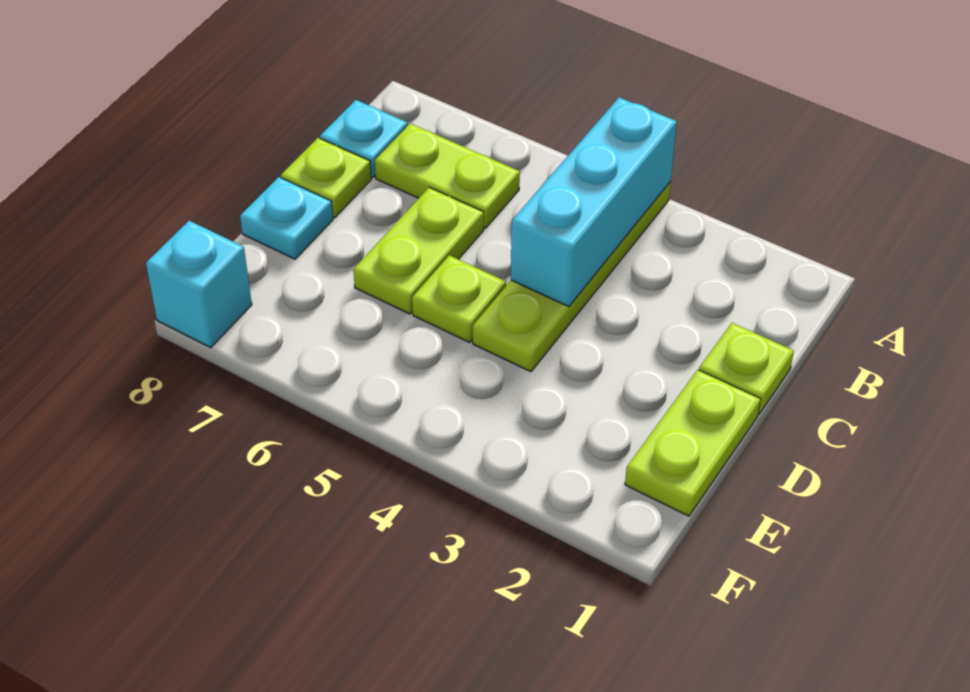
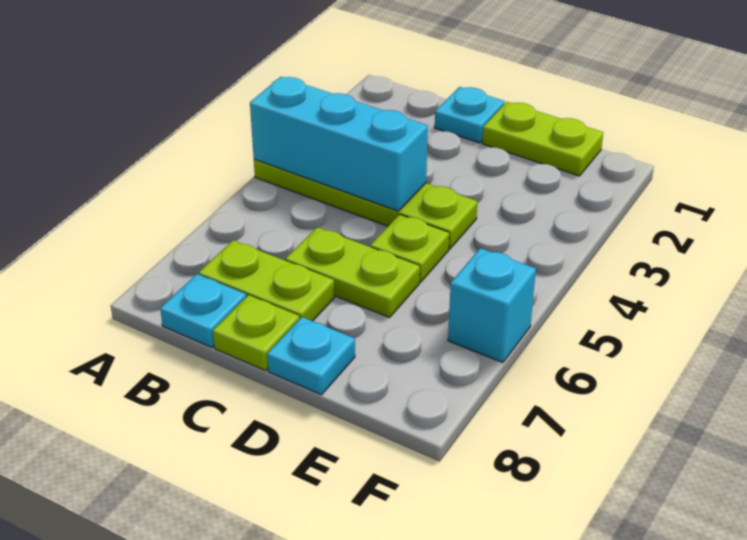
lime plate B6:B7 level 1 -> lime plate B7:C7 level 1
lime plate C1 level 1 -> cyan plate C1 level 1
cyan brick F8 level 1 -> cyan brick F6 level 1

